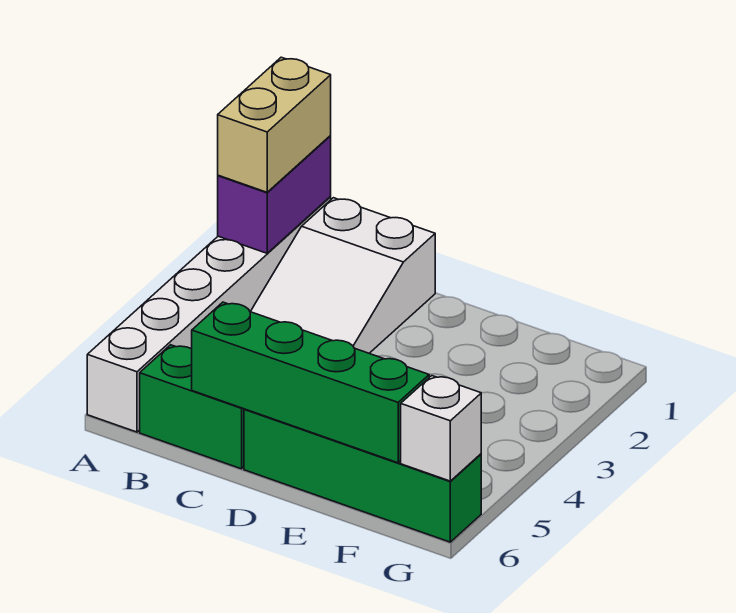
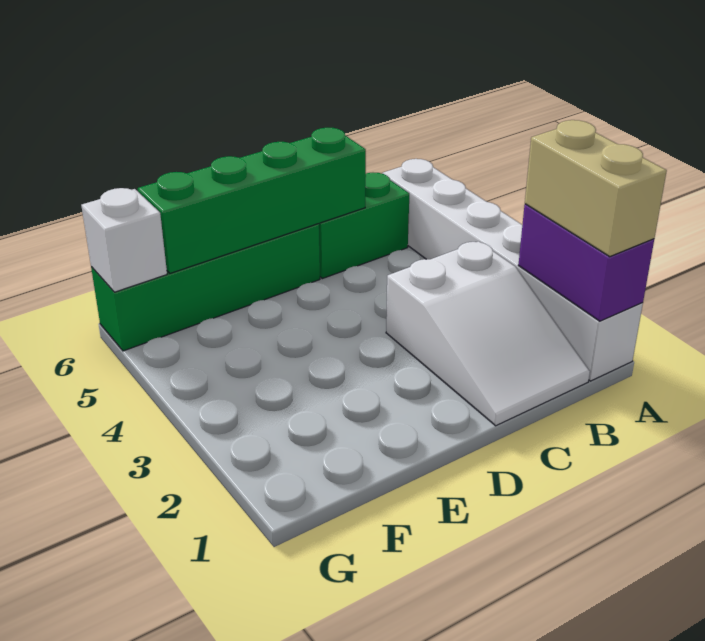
white slope B1:C3 level 1 top 1 -> white slope B1:C3 level 1 top 3

